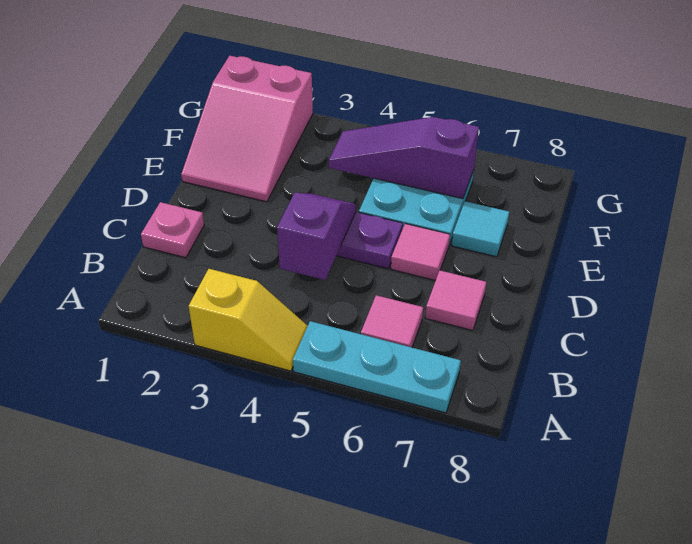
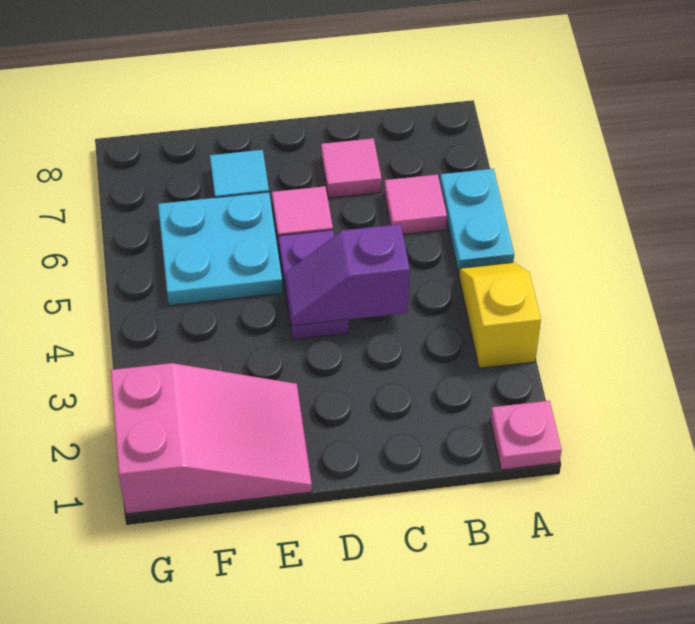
cyan plate A5:A7 level 1 -> cyan plate A5:A6 level 1
pink plate C1 level 1 -> pink plate A1 level 1
purple slope F4:F6 level 2 top 6 -> none

